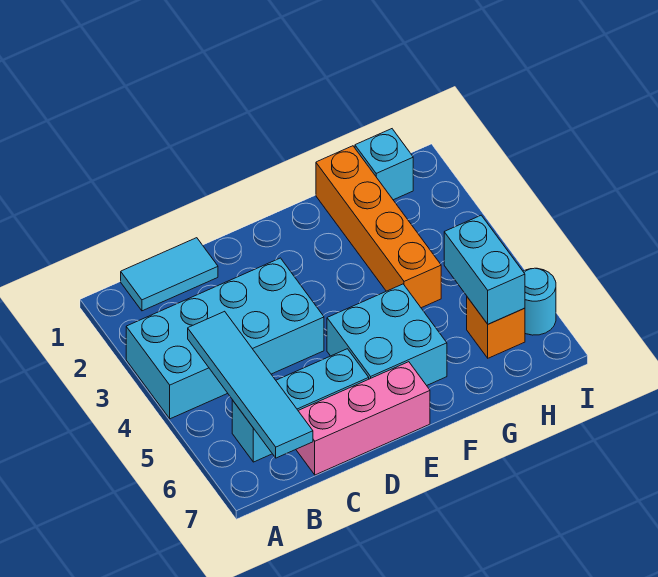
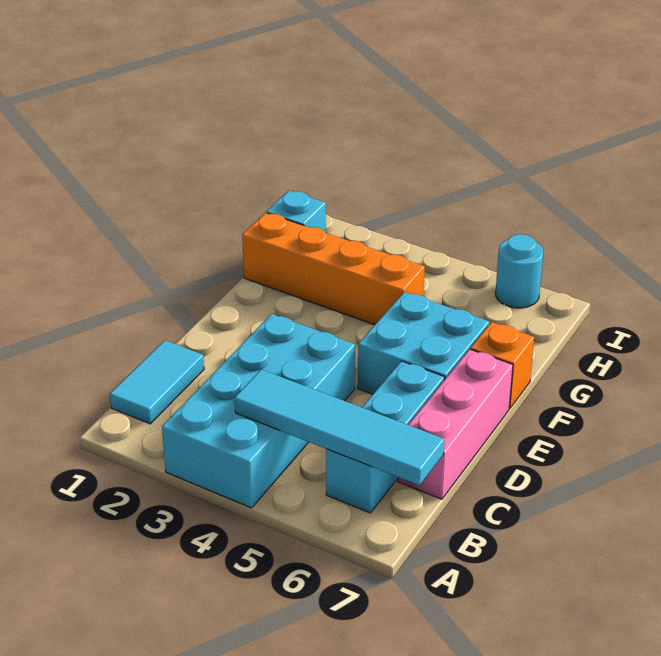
cyan brick H5:H6 level 2 -> none
orange brick H6 level 1 -> orange brick F7 level 1

